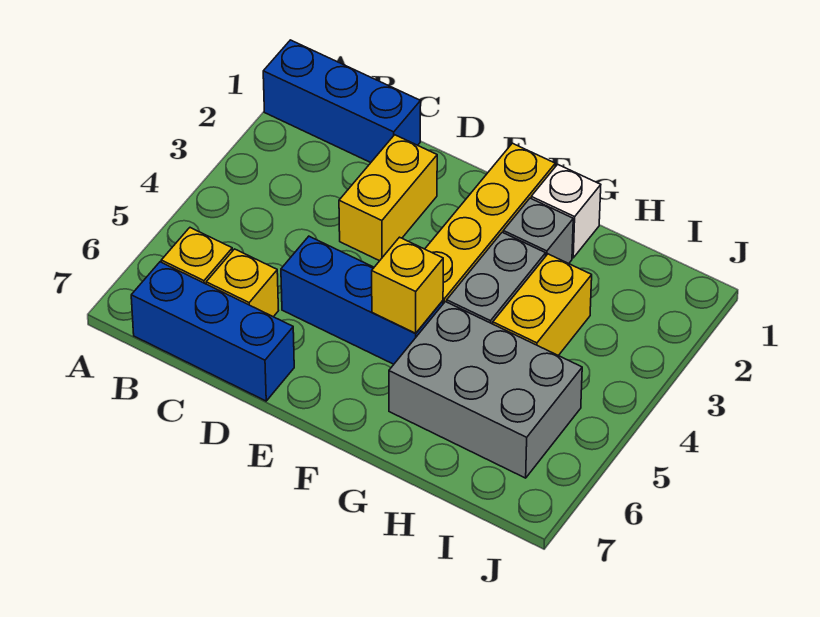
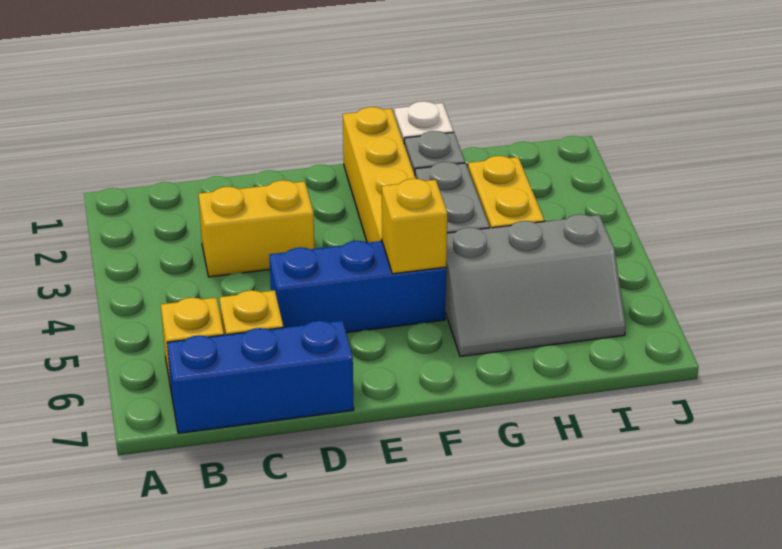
blue brick A1:C1 level 1 -> none
yellow brick D2:D3 level 1 -> yellow brick C3:D3 level 1
grey brick G5:I6 level 1 -> grey slope G5:I6 level 1 top 5

